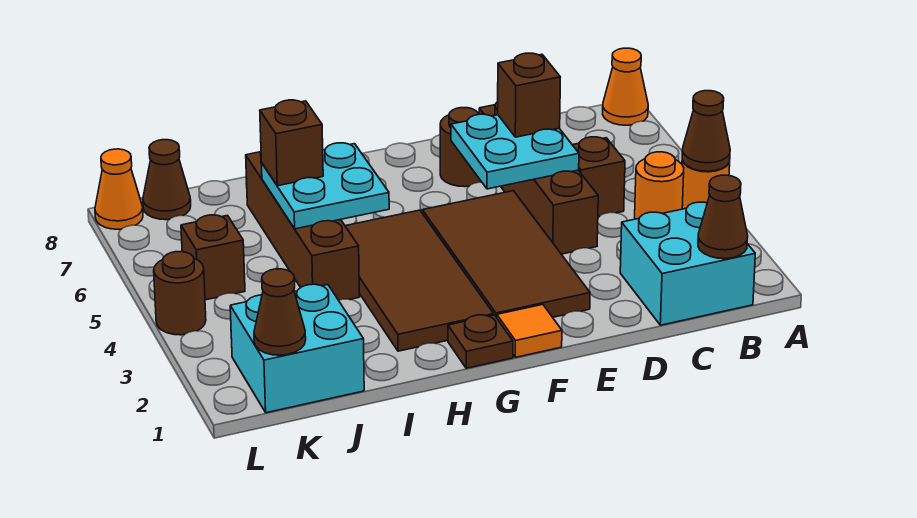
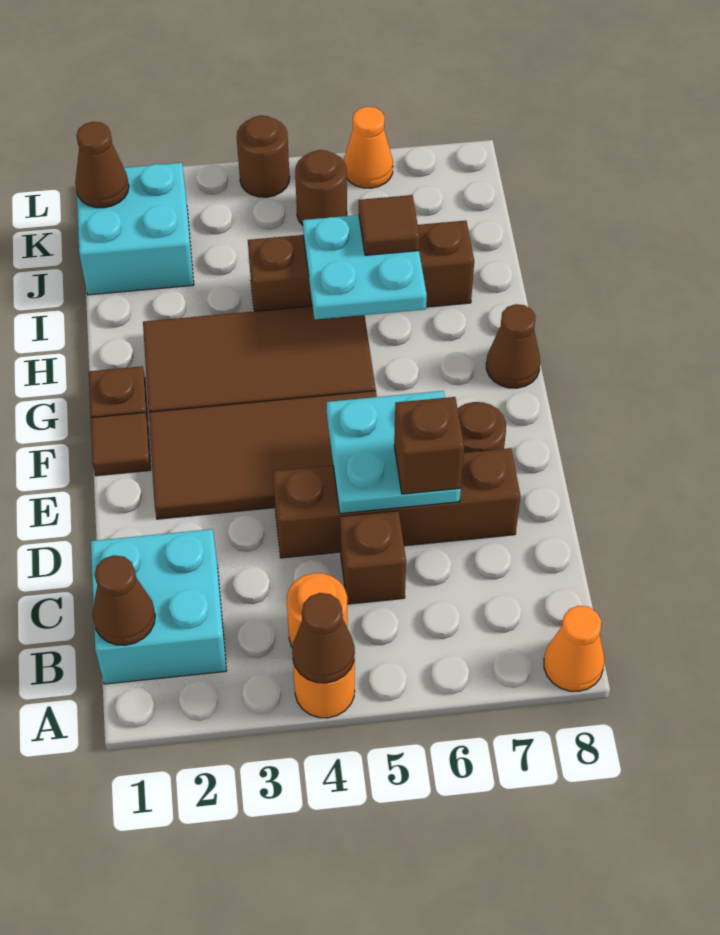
orange tile F1 level 1 -> brown tile F1 level 1
brown brick I6 level 3 -> brown tile I6 level 3
brown brick K5 level 1 -> brown round brick K5 level 1
brown cone K8 level 1 -> brown cone G8 level 1
orange cone L8 level 1 -> orange cone L6 level 1

